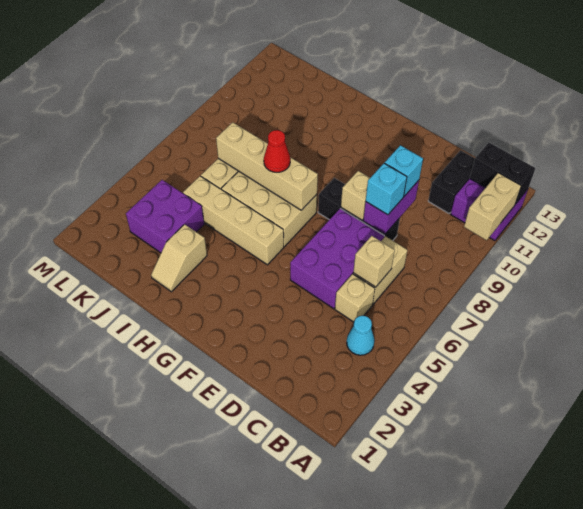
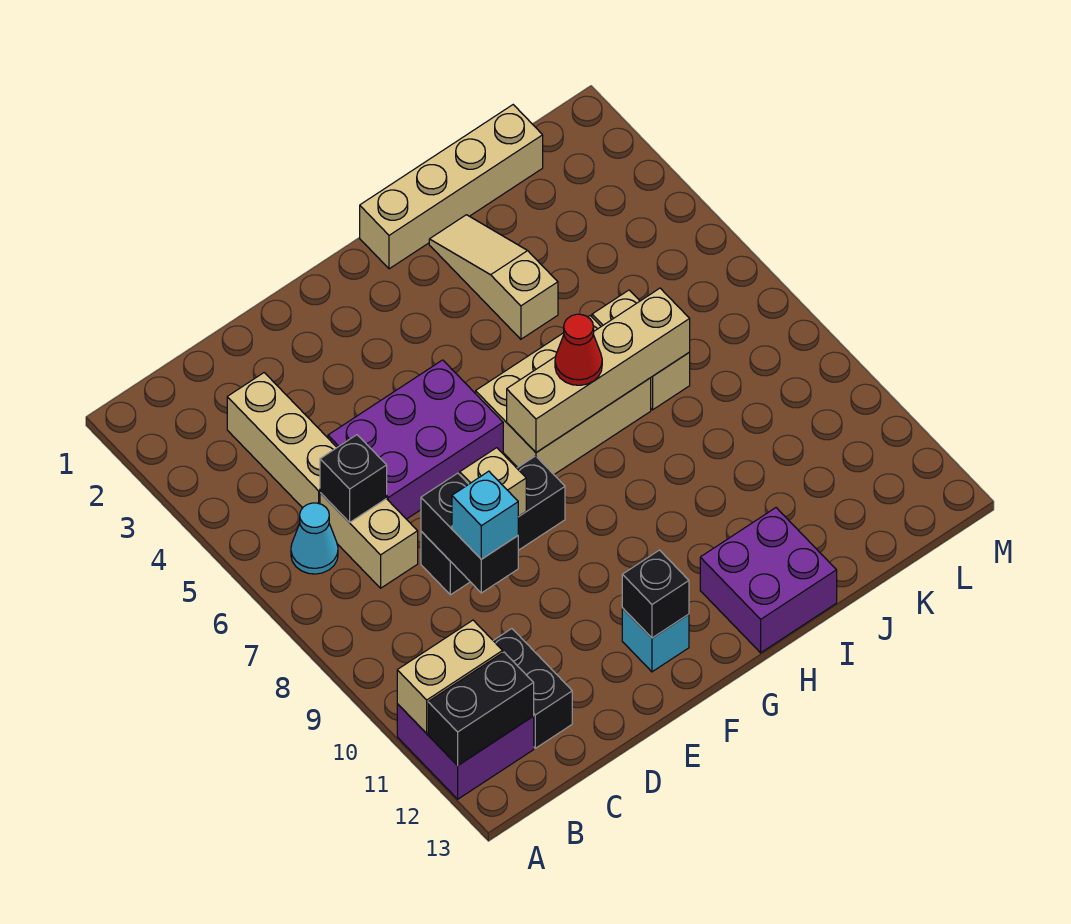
tan brick A10:A11 level 2 -> tan brick A11:B11 level 2
cyan cone B4 level 1 -> cyan cone B6 level 1
tan brick C5 level 1 -> tan brick C3:C5 level 1
tan brick C6 level 2 -> black brick C6 level 2
purple brick D5:E7 level 1 -> purple brick D5:F6 level 1
purple brick D8:D9 level 2 -> black brick D8:D9 level 2
cyan brick D8 level 3 -> cyan brick F12 level 1
none -> black brick F12 level 2
tan brick G5:J5 level 1 -> tan brick H1:K1 level 1
tan slope I2:I3 level 1 top 3 -> tan slope I2:I4 level 1 top 4
purple brick J3:K4 level 1 -> purple brick H12:I13 level 1

